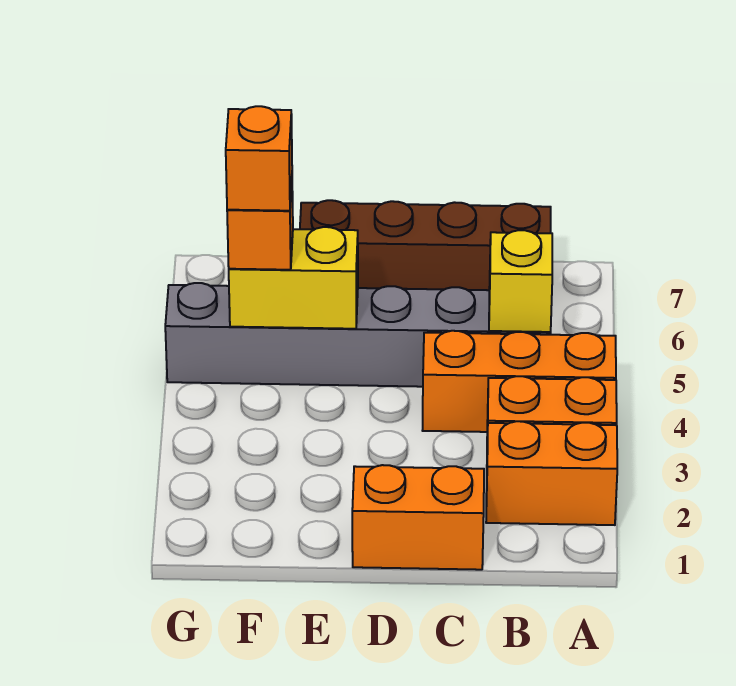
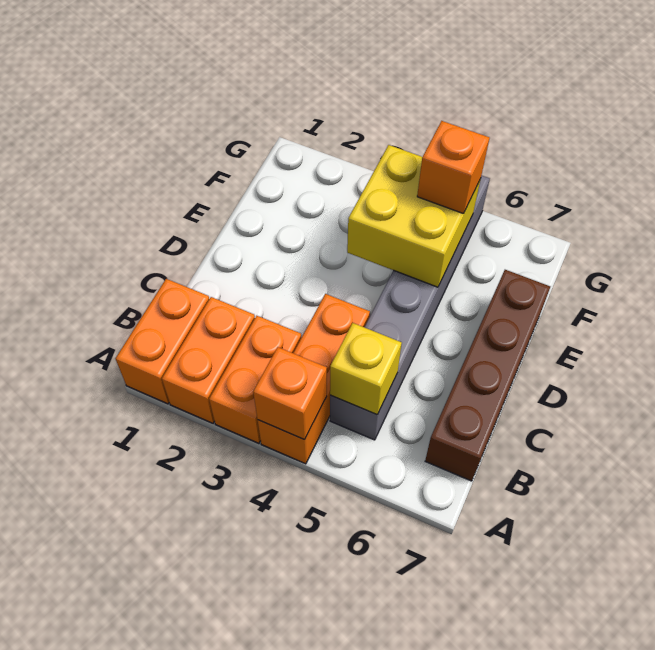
orange brick C1:D1 level 1 -> orange brick A1:B1 level 1
yellow brick E5:F5 level 2 -> yellow brick E4:F5 level 2
orange brick F5 level 4 -> orange brick A4 level 2

